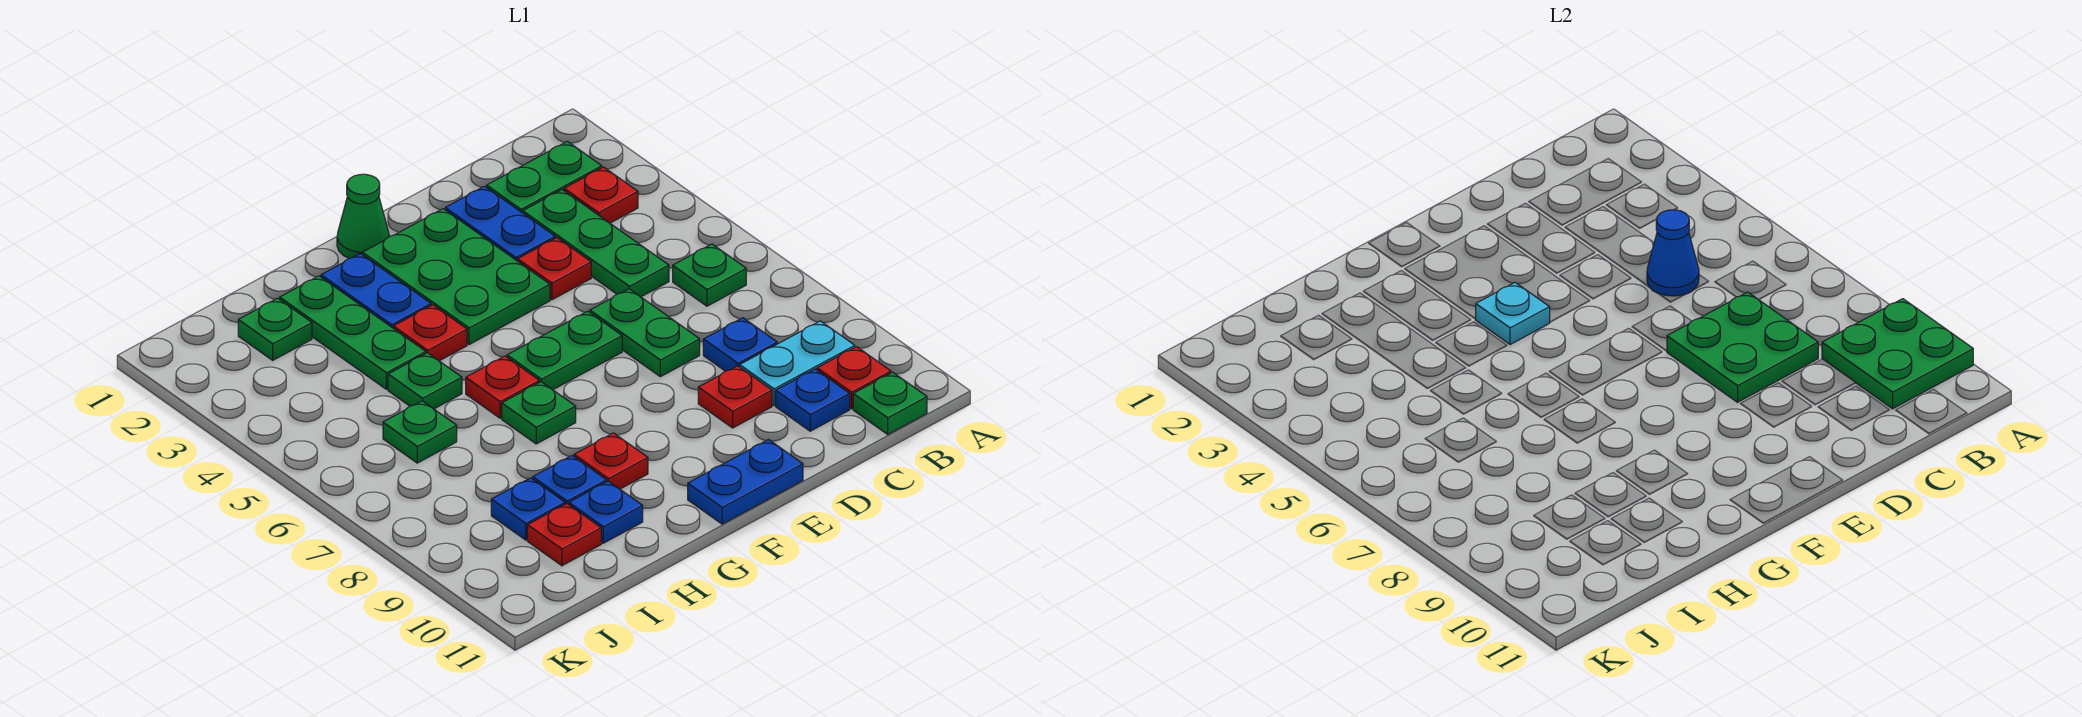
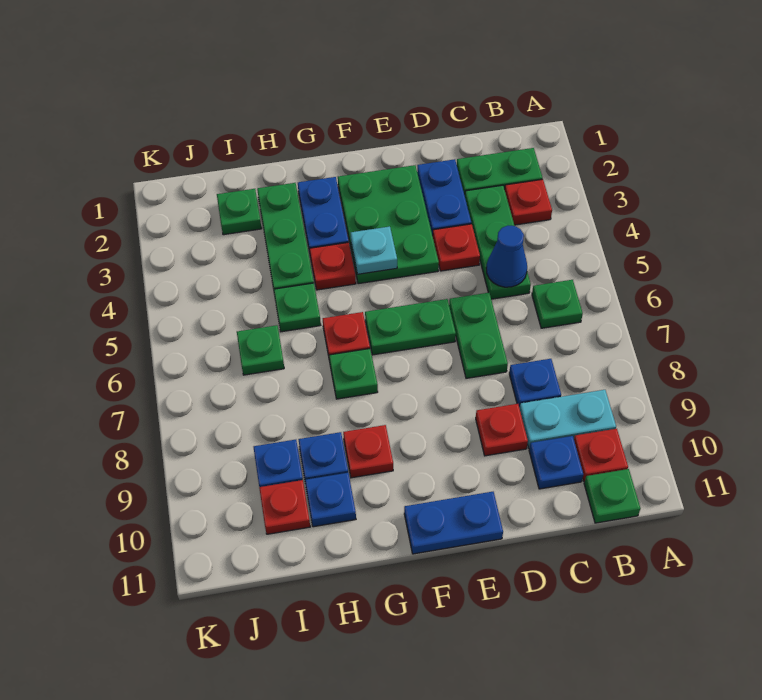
green plate A9:B10 level 2 -> none
green plate C7:D8 level 2 -> none
green cone F1 level 1 -> none

